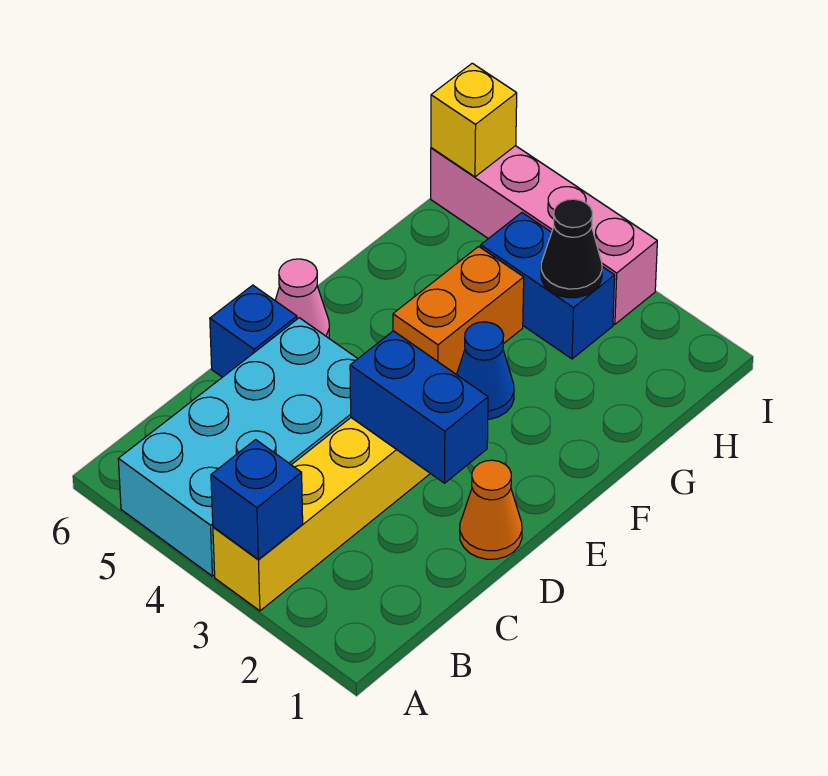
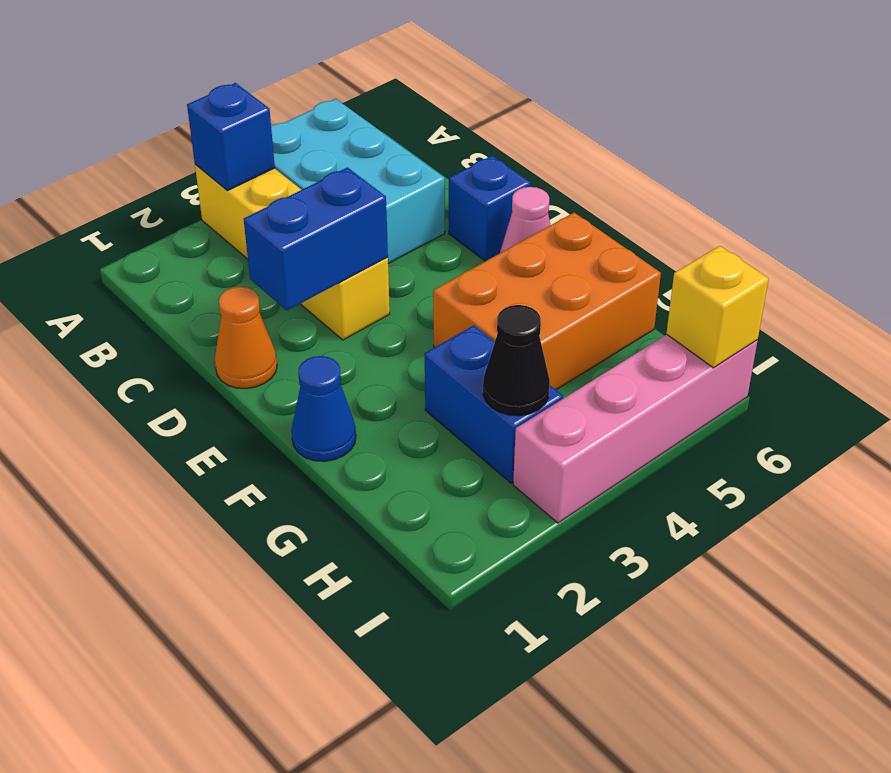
cyan brick A4:D5 level 1 -> cyan brick A4:C5 level 1
blue cone F3 level 1 -> blue cone F1 level 1
orange brick F4:G4 level 1 -> orange brick F4:G6 level 1
blue brick H3:H4 level 1 -> blue brick G3:H3 level 1

